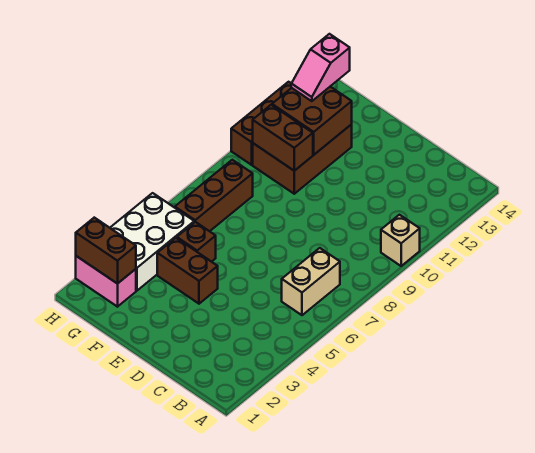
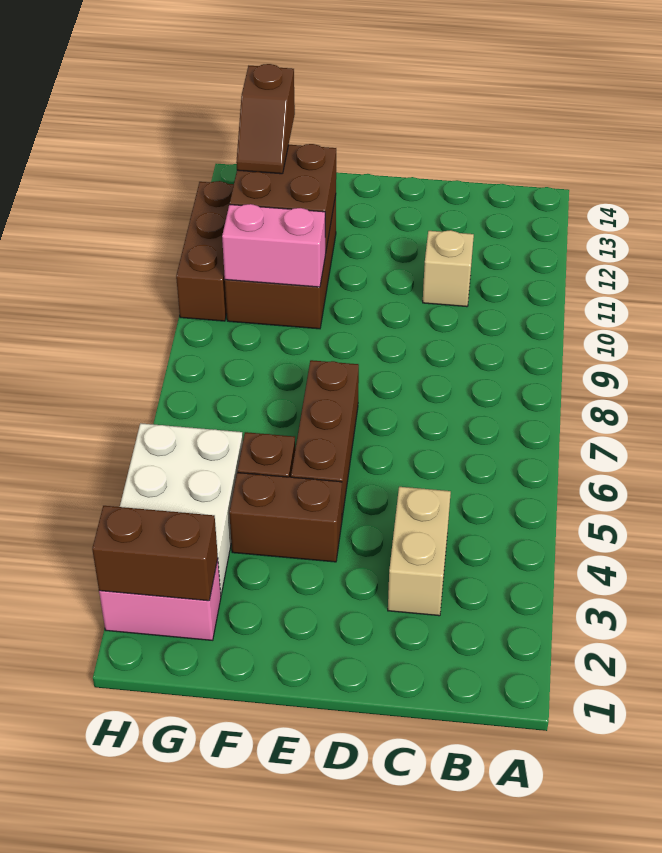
tan brick A10 level 1 -> tan brick C11 level 1
tan brick B6:B7 level 1 -> tan brick C3:C4 level 1
brown brick F10:G10 level 2 -> pink brick F10:G10 level 2
brown brick G6:G8 level 1 -> brown brick E5:E7 level 1
pink slope G12:G13 level 3 top 13 -> brown slope G12:G13 level 3 top 13

